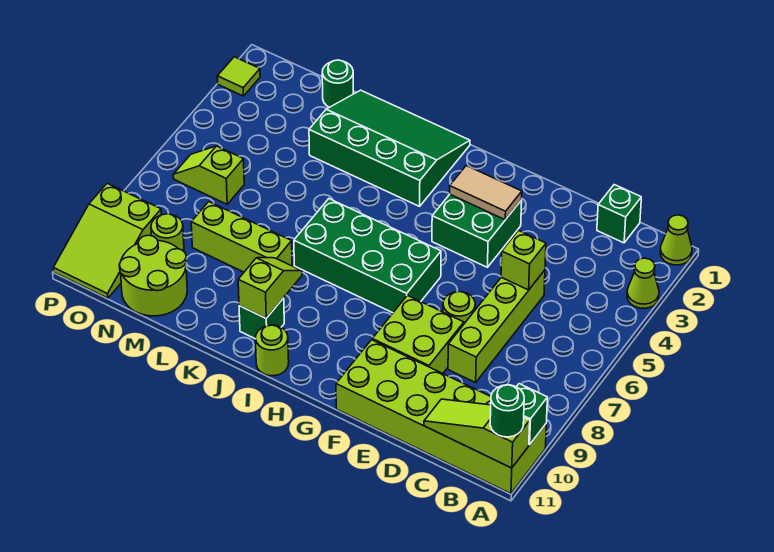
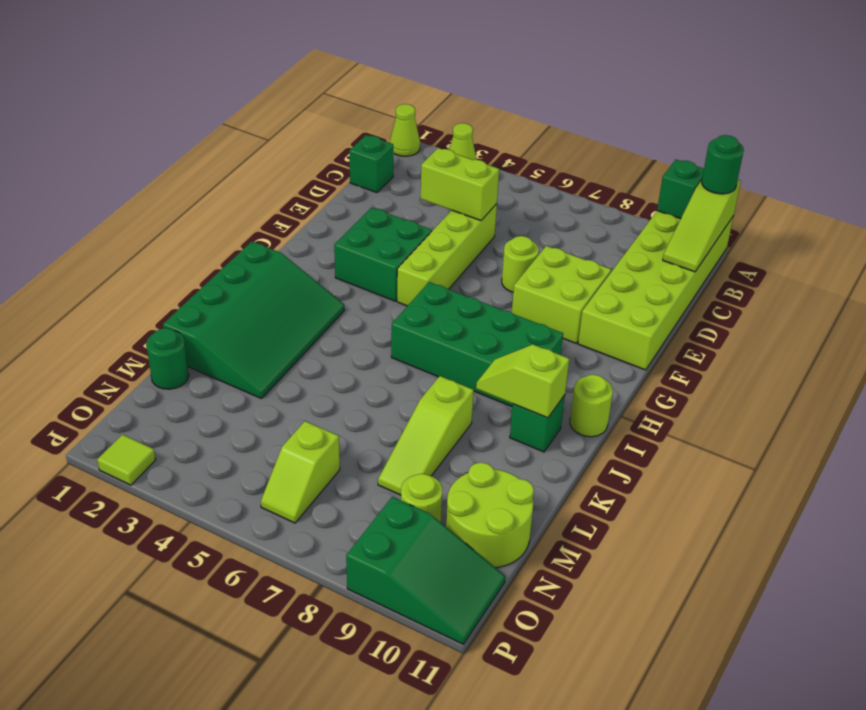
lime brick D5:D8 level 1 -> lime brick D5:G5 level 1
lime brick D5 level 2 -> lime brick D4:D5 level 2
tan tile F3:G3 level 2 -> none
green brick G6:J7 level 1 -> green brick H6:I9 level 1
green slope I1:L3 level 1 top 3 -> green slope I1:L3 level 1 top 1
lime brick K8:M8 level 1 -> lime slope K8:M8 level 1 top K
lime slope O9:P11 level 1 top 9 -> green slope O9:P11 level 1 top 9

